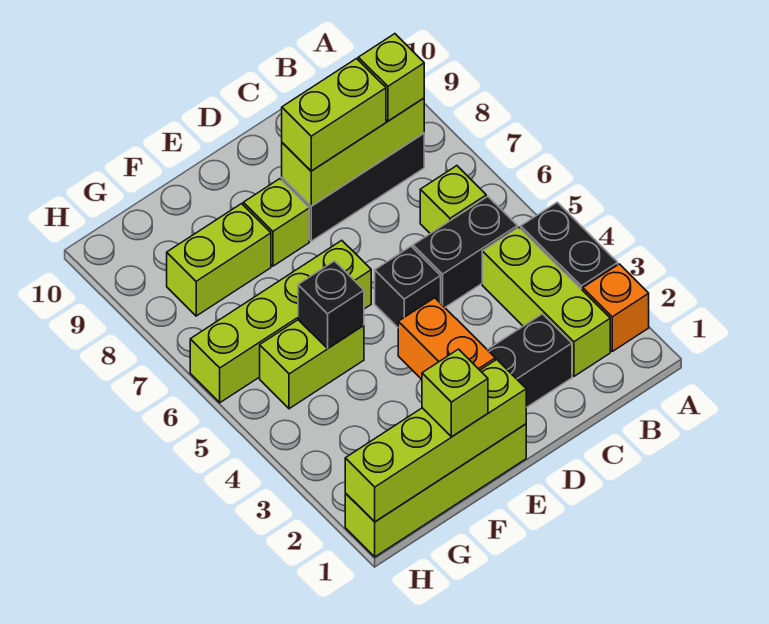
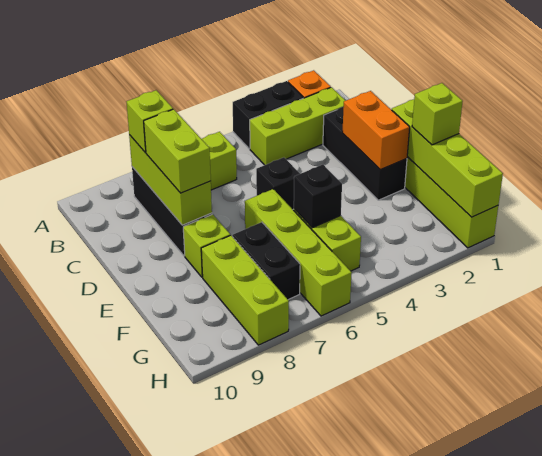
black brick B5:C5 level 1 -> black brick F7:G7 level 1
orange brick E2:E3 level 2 -> orange brick D2:E2 level 2
lime brick F8:G8 level 1 -> lime brick F8:H8 level 1

